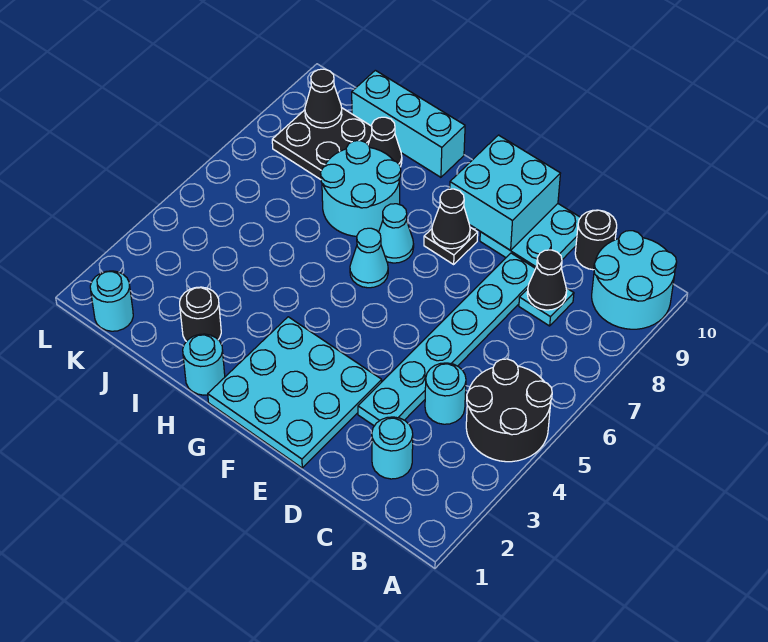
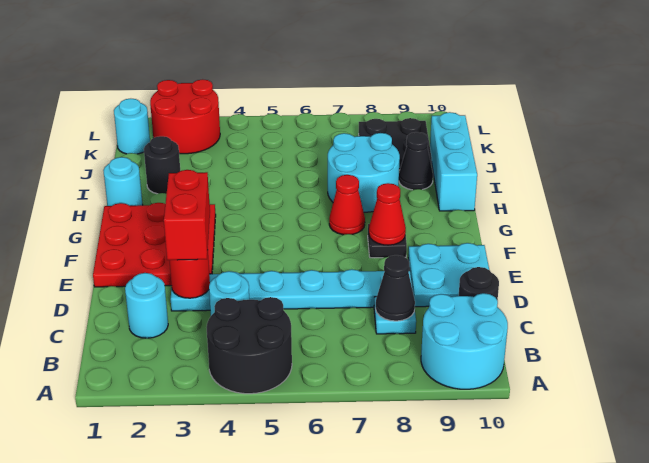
none -> red round brick D3 level 2
none -> red brick D3:E3 level 3
cyan plate E1:G3 level 1 -> red plate E1:G3 level 1
cyan brick E9:F10 level 2 -> none
black cone F8 level 2 -> red cone F8 level 2
cyan cone G6 level 1 -> none
cyan cone G7 level 1 -> red cone G7 level 1
none -> red round brick K2:L3 level 1
black cone K9 level 2 -> none

